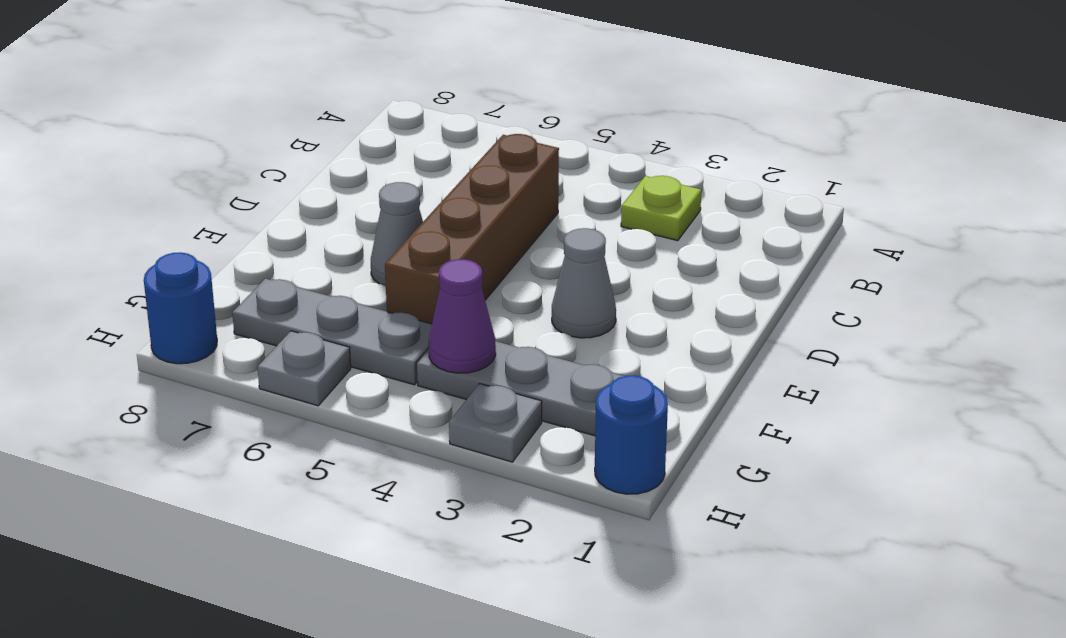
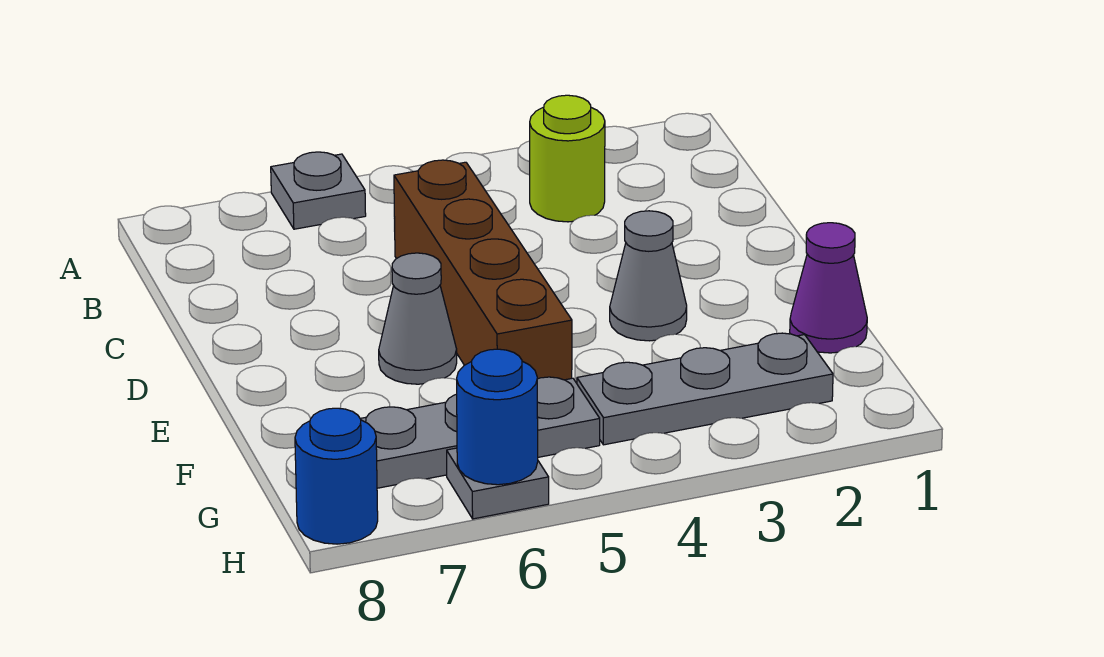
lime plate B3 level 1 -> lime round brick B3 level 1
purple cone G4 level 2 -> purple cone F1 level 1
blue round brick H1 level 1 -> blue round brick H6 level 2
grey plate H3 level 1 -> grey plate A6 level 1

